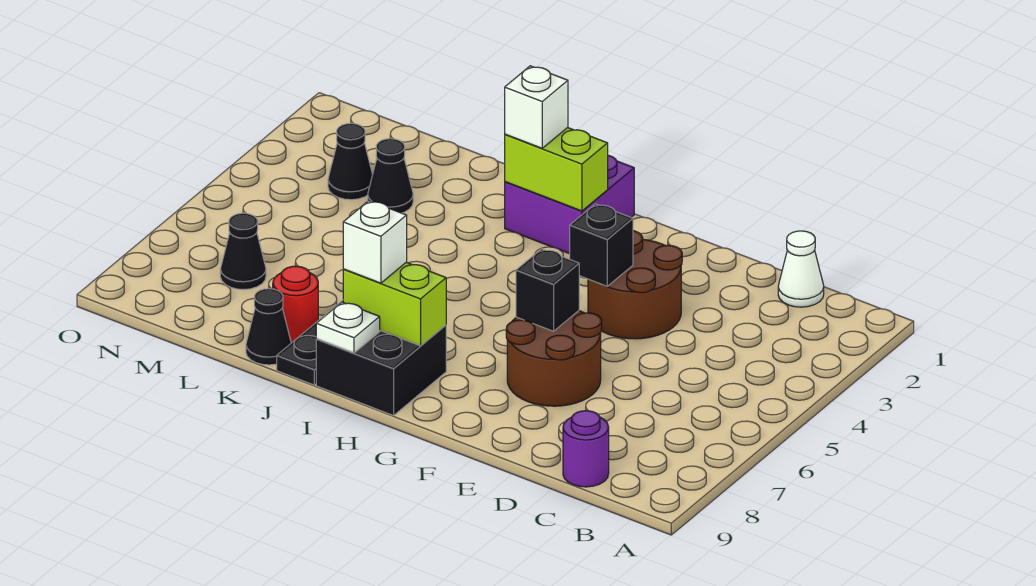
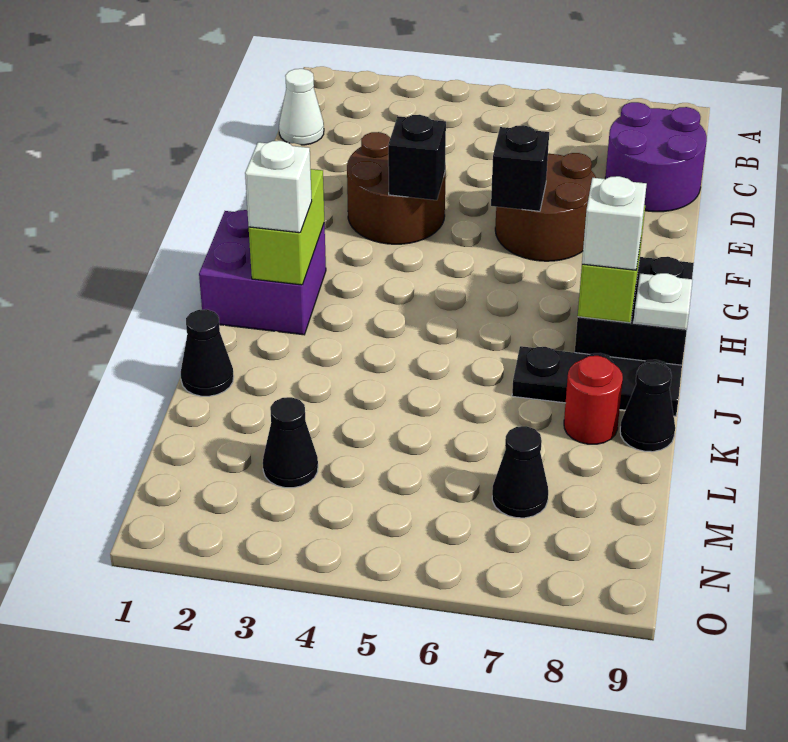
purple round brick C9 level 1 -> purple round brick C8:D9 level 1
black cone L3 level 1 -> black cone K1 level 1

